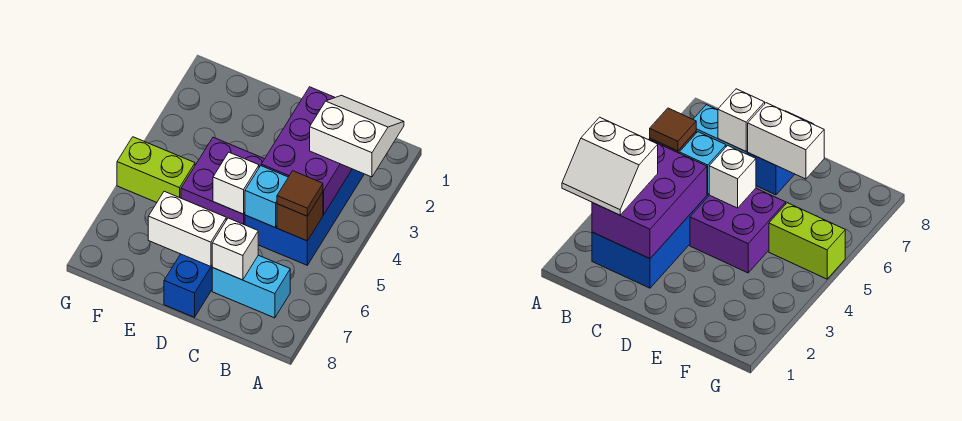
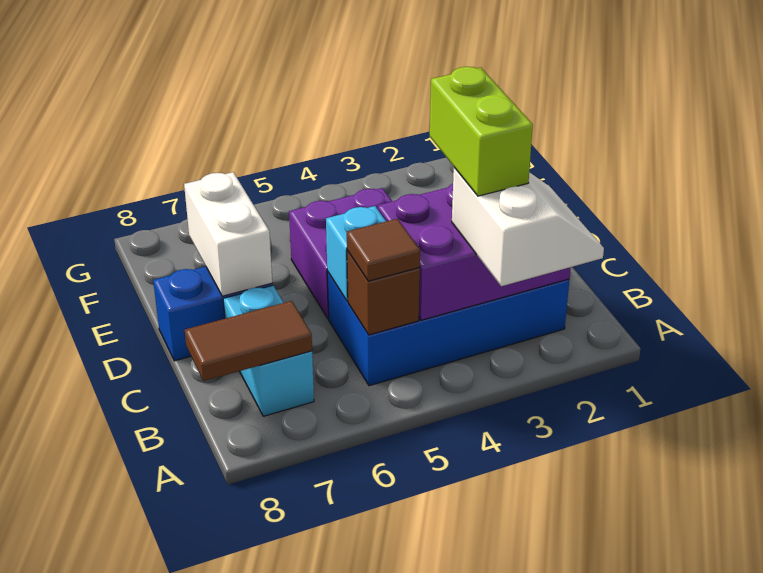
none -> brown tile B7:B8 level 2
white brick C7 level 2 -> none
white brick D5 level 2 -> none
lime brick F5:G5 level 1 -> lime brick B3:C3 level 4

